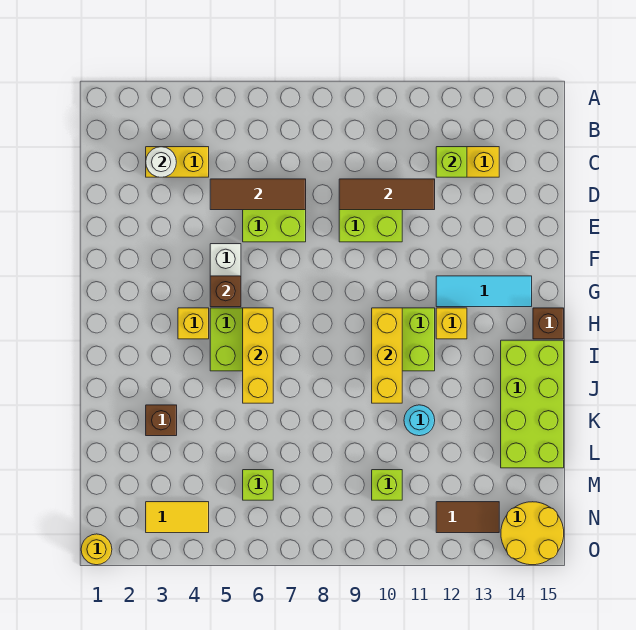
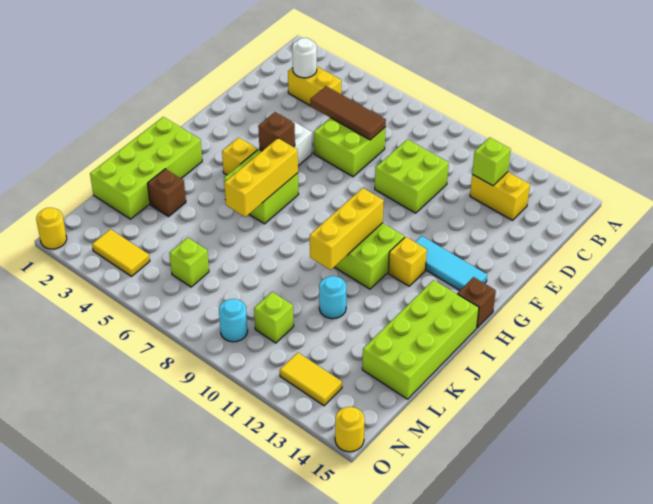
brown tile D9:D11 level 2 -> none
none -> lime brick I1:L2 level 1
none -> cyan round brick N9 level 1
brown tile N12:N13 level 1 -> yellow tile N12:N13 level 1
yellow round brick N14:O15 level 1 -> yellow round brick O15 level 1

